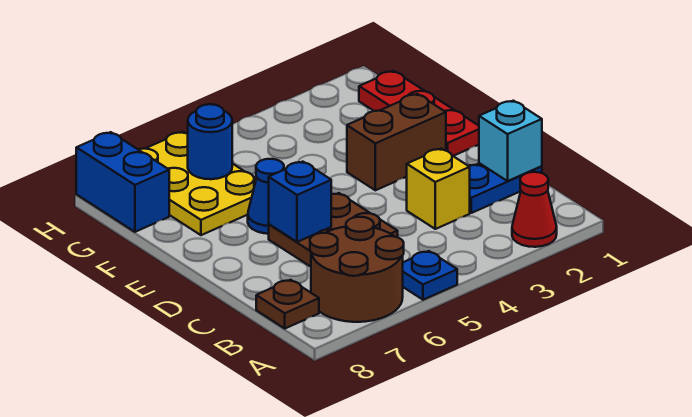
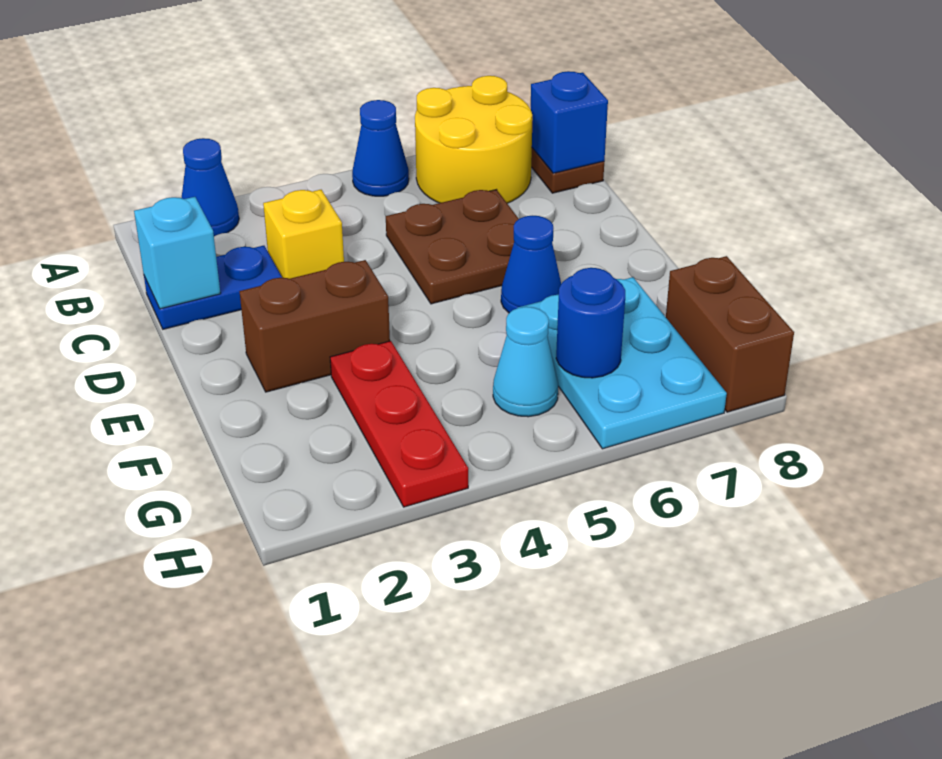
red cone A2 level 1 -> blue cone A2 level 1
blue plate A5 level 1 -> blue cone A5 level 1
brown round brick A6:B7 level 1 -> yellow round brick A6:B7 level 1
blue brick D6 level 2 -> blue brick B8 level 2
red plate E1:G1 level 1 -> red plate F3:H3 level 1
yellow plate F6:H7 level 1 -> cyan plate F6:H7 level 1
none -> cyan cone G5 level 1
blue brick G8:H8 level 1 -> brown brick G8:H8 level 1

